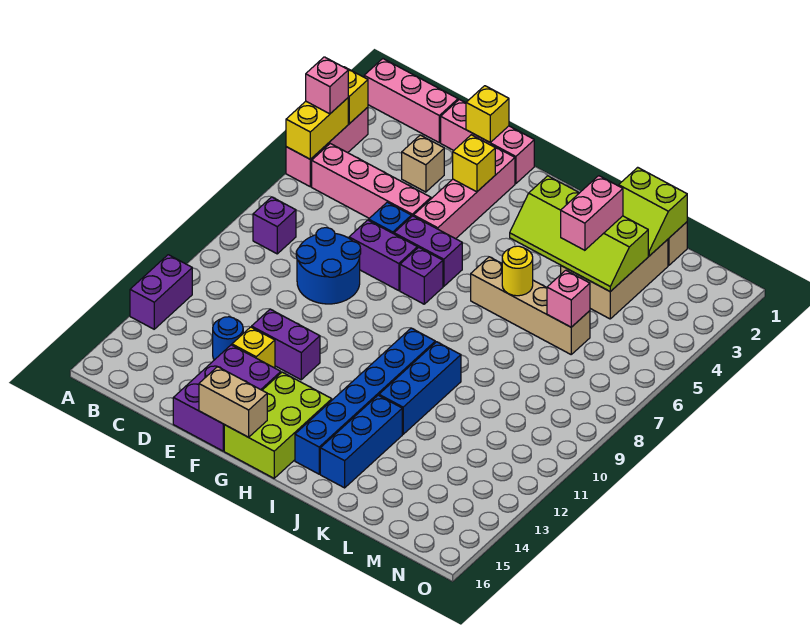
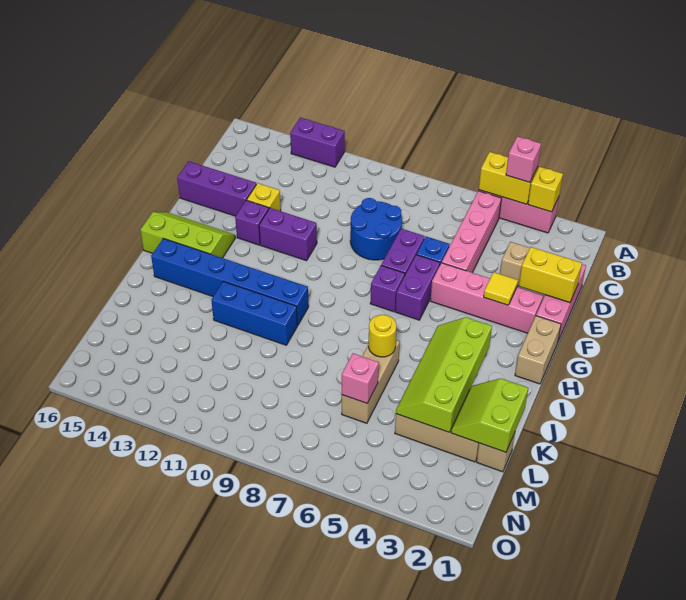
pink brick A1:C1 level 1 -> none
purple brick B8 level 1 -> purple brick F13 level 1
blue round brick D13 level 1 -> none
yellow brick E1 level 2 -> yellow brick E1:E2 level 2
purple brick E12:F12 level 1 -> purple brick F11:F12 level 1
purple brick E14:F16 level 1 -> purple brick E14:E16 level 1
yellow brick F3 level 2 -> yellow tile F3 level 2
tan brick F16:G16 level 2 -> tan brick G1:H1 level 1
lime brick G14:H16 level 1 -> lime slope G14:H16 level 1 top H
tan brick I6:L6 level 1 -> tan brick J6:L6 level 1
blue brick J13:J15 level 1 -> none
pink brick K3:K4 level 3 -> none

